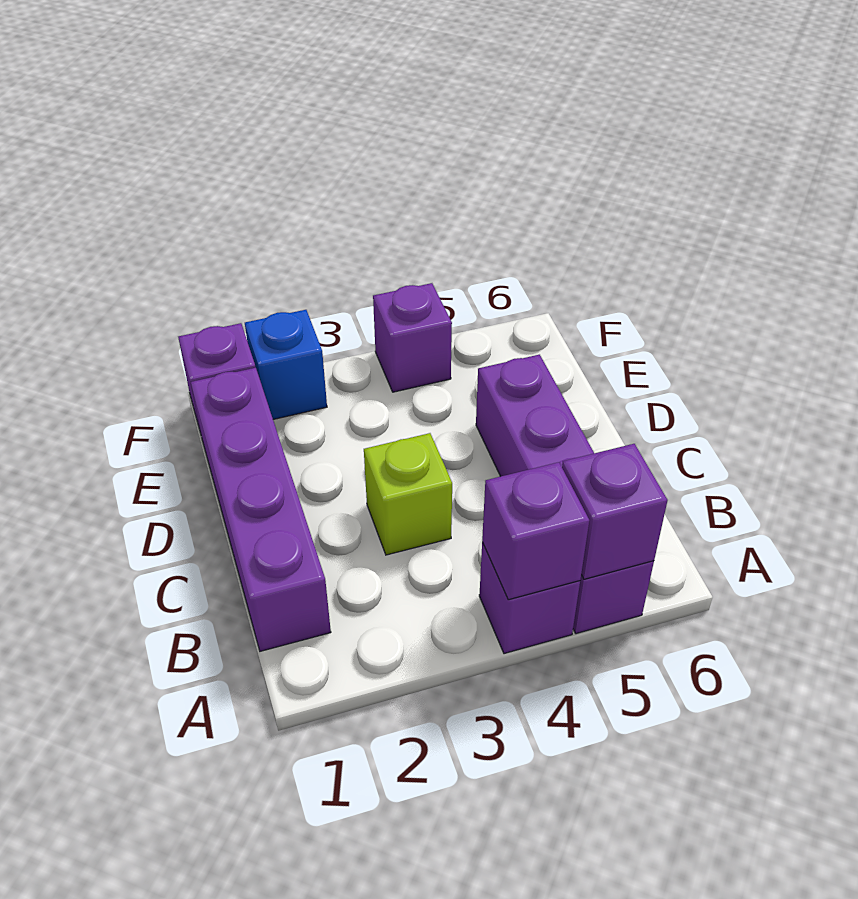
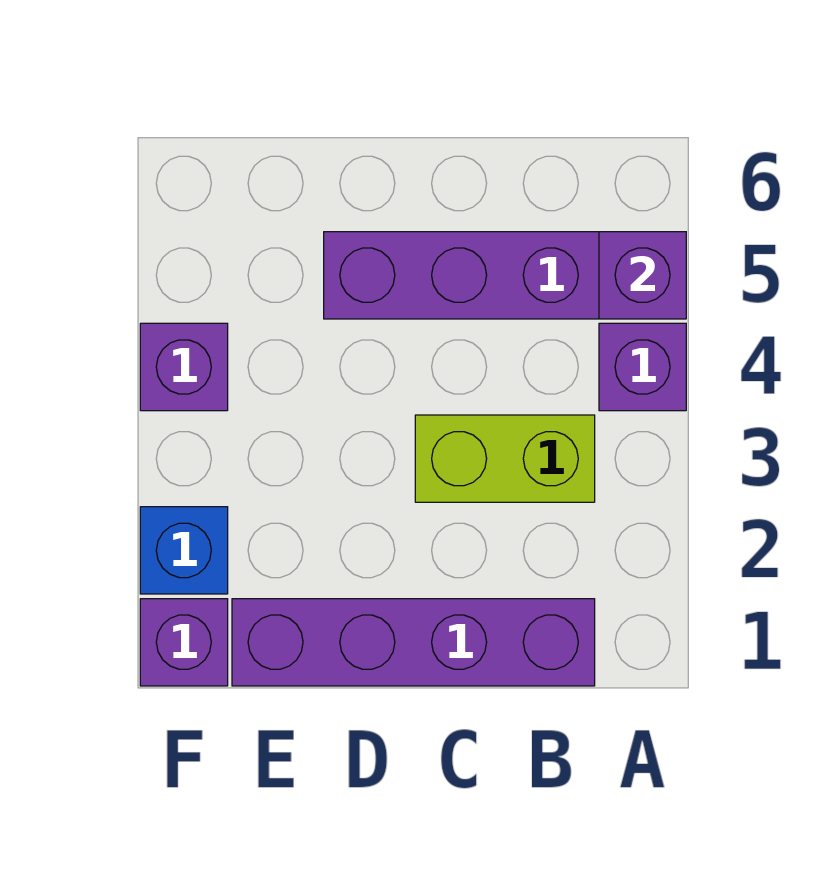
purple brick A4 level 2 -> none
lime brick C3 level 1 -> lime brick B3:C3 level 1

